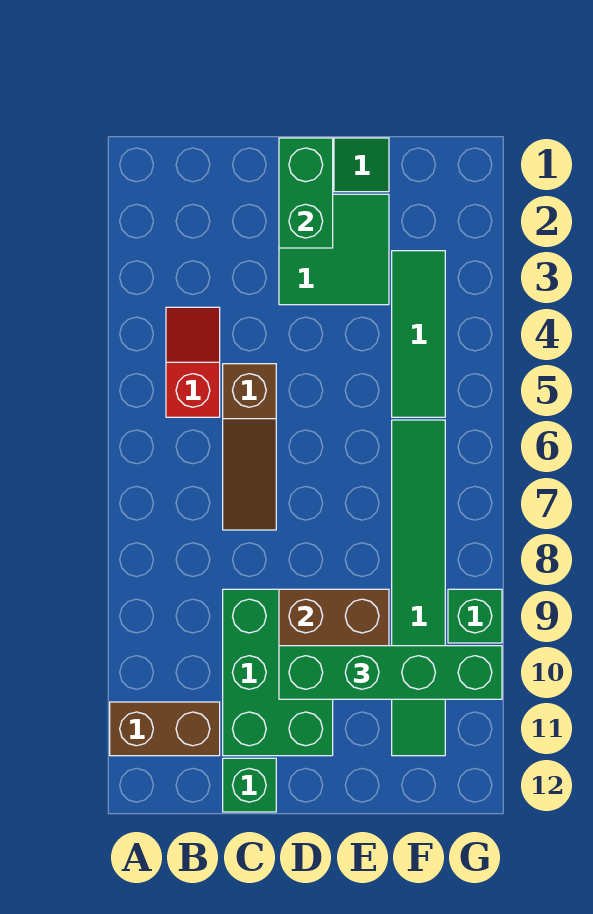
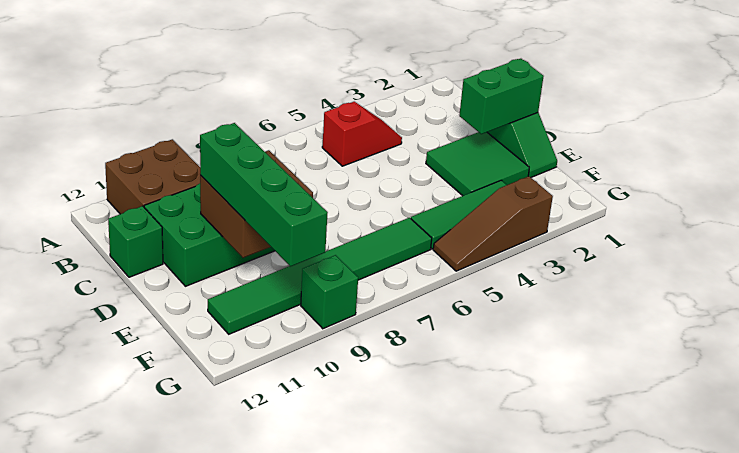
brown brick A11:B11 level 1 -> brown brick A10:B11 level 1
brown slope C5:C7 level 1 top 5 -> brown slope G3:G5 level 1 top 3

